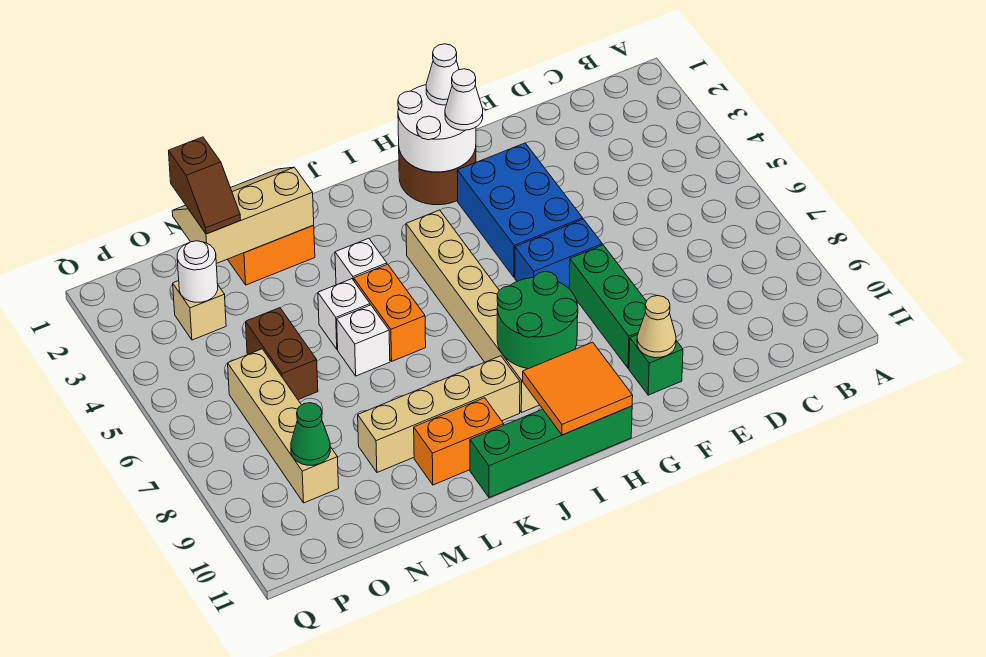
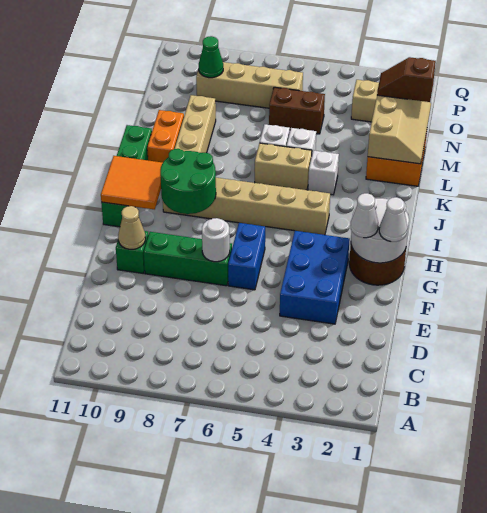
blue brick F3:G5 level 1 -> blue brick E3:G4 level 1
orange brick K5:K6 level 1 -> tan brick K5:K6 level 1
white round brick O3 level 2 -> white round brick F7 level 2

